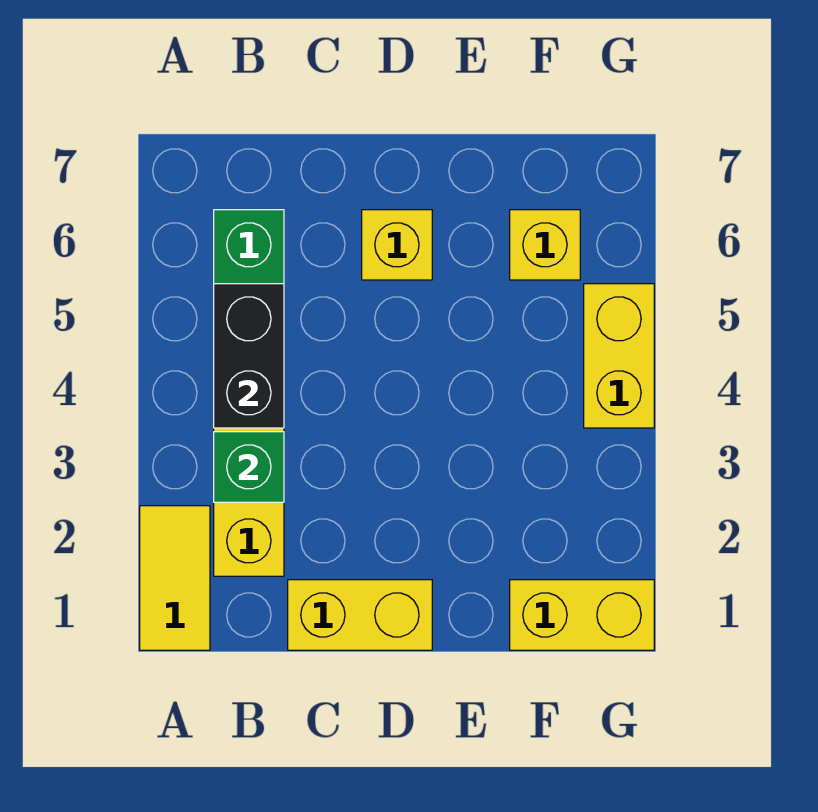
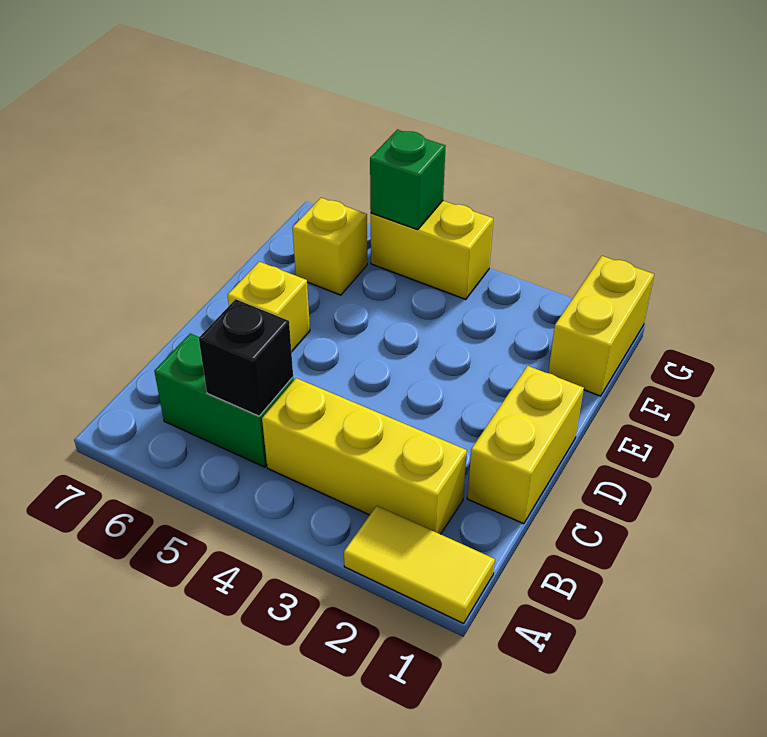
green brick B3 level 2 -> green brick G5 level 2
black brick B4:B5 level 2 -> black brick B5 level 2

